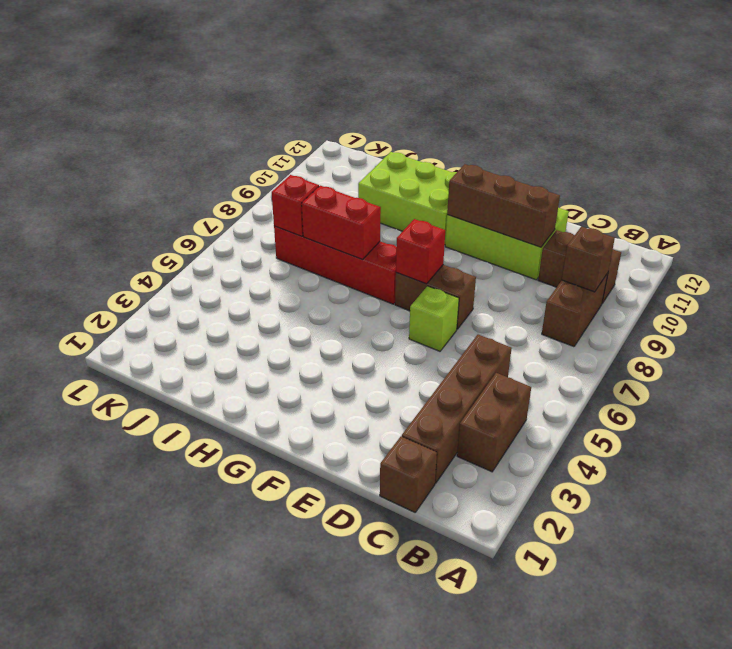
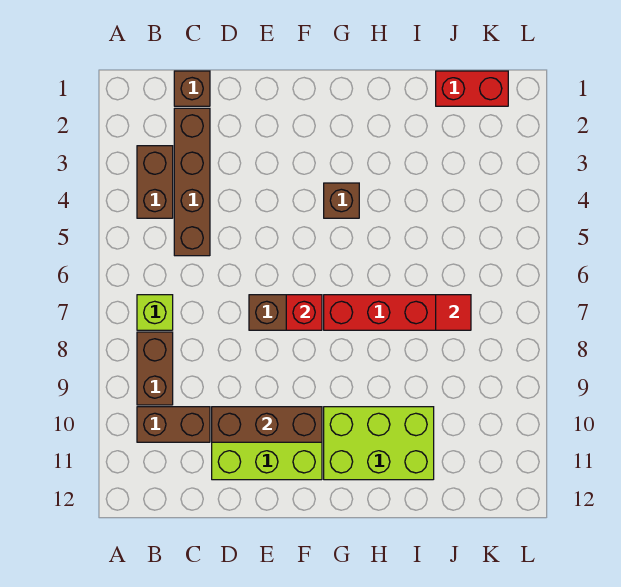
brown brick B9 level 2 -> brown brick G4 level 1
lime brick E6 level 1 -> lime brick B7 level 1
red brick H7:I7 level 2 -> red brick J1:K1 level 1
red brick J7 level 2 -> red tile J7 level 2

